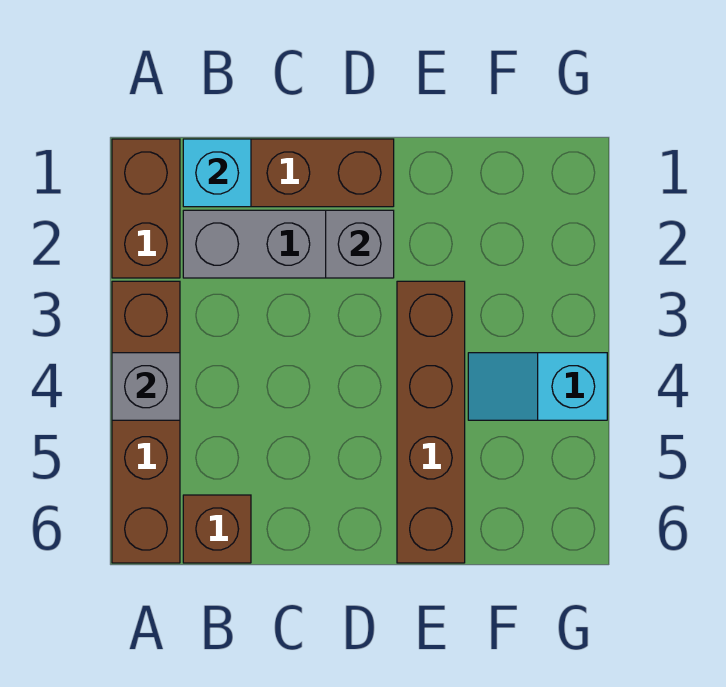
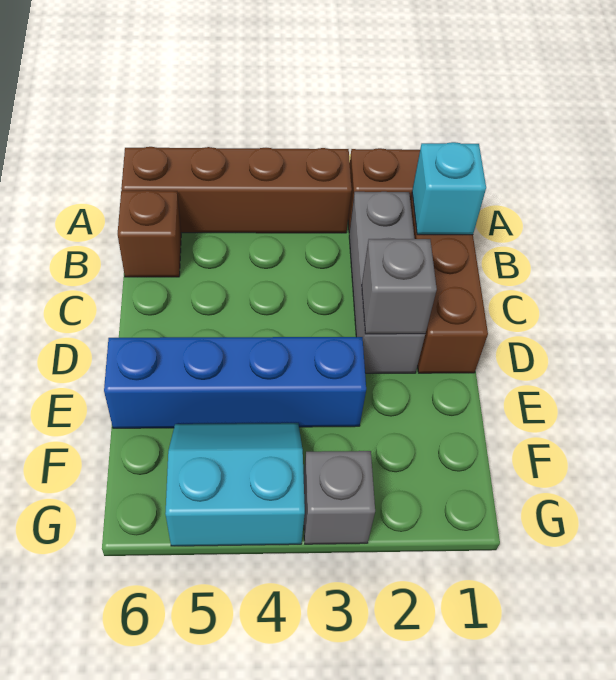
grey brick A4 level 2 -> grey brick G3 level 1
brown brick E3:E6 level 1 -> blue brick E3:E6 level 1
cyan slope F4:G4 level 1 top G -> cyan slope F4:G5 level 1 top G

